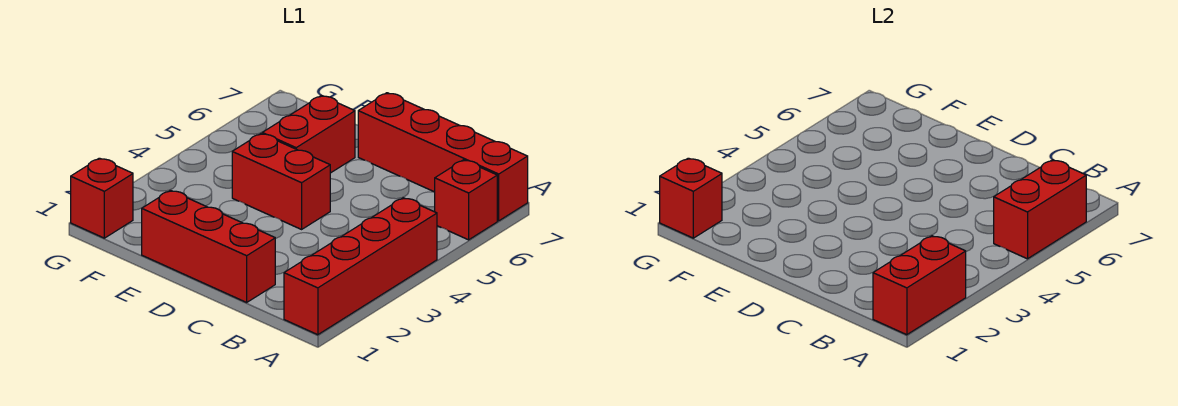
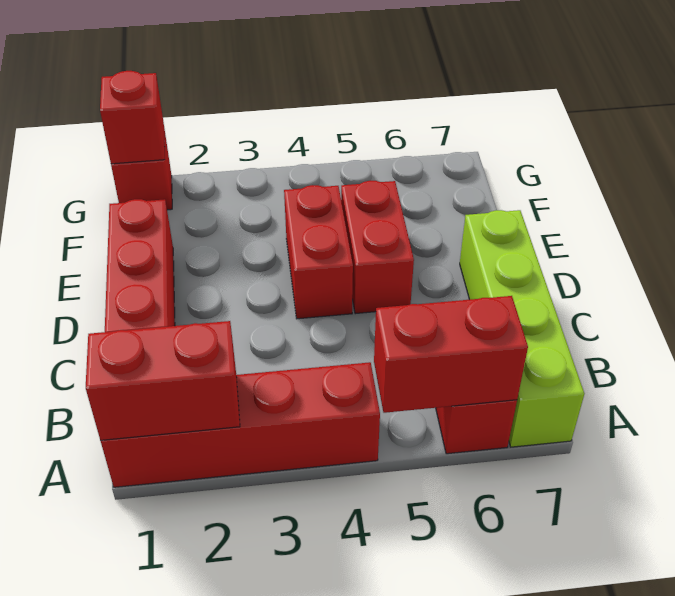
red brick A7:D7 level 1 -> lime brick A7:D7 level 1
red brick E5:E6 level 1 -> red brick D5:E5 level 1

